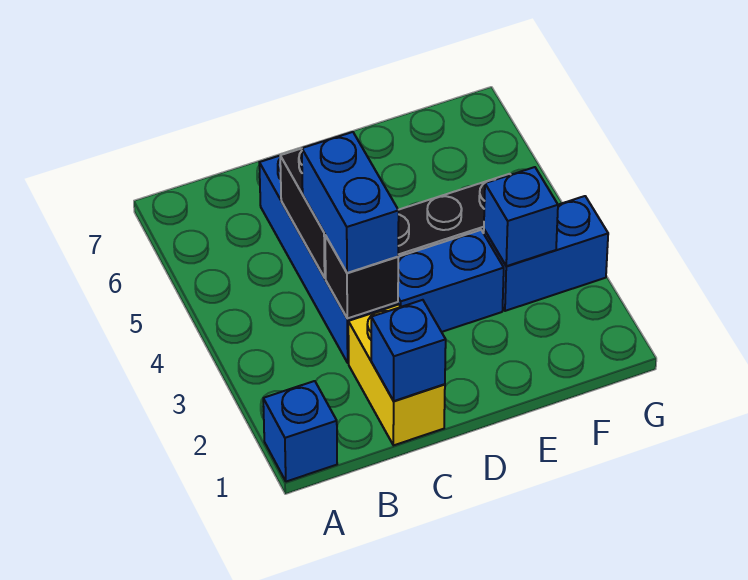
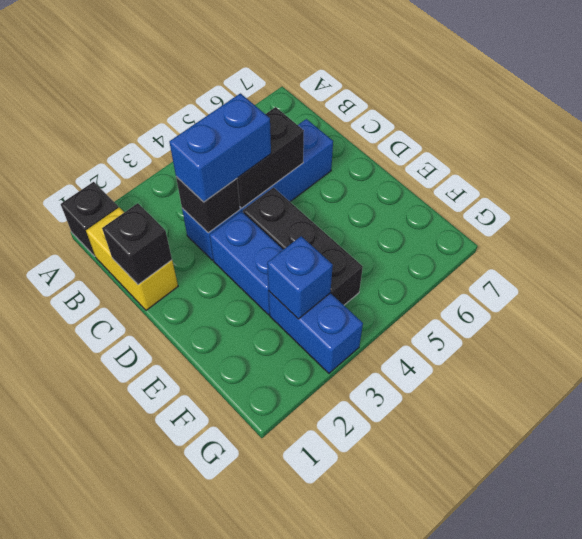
blue brick A1 level 1 -> black brick A1 level 1
yellow brick C1:C2 level 1 -> yellow brick B1:C1 level 1
blue brick C1 level 2 -> black brick C1 level 2

